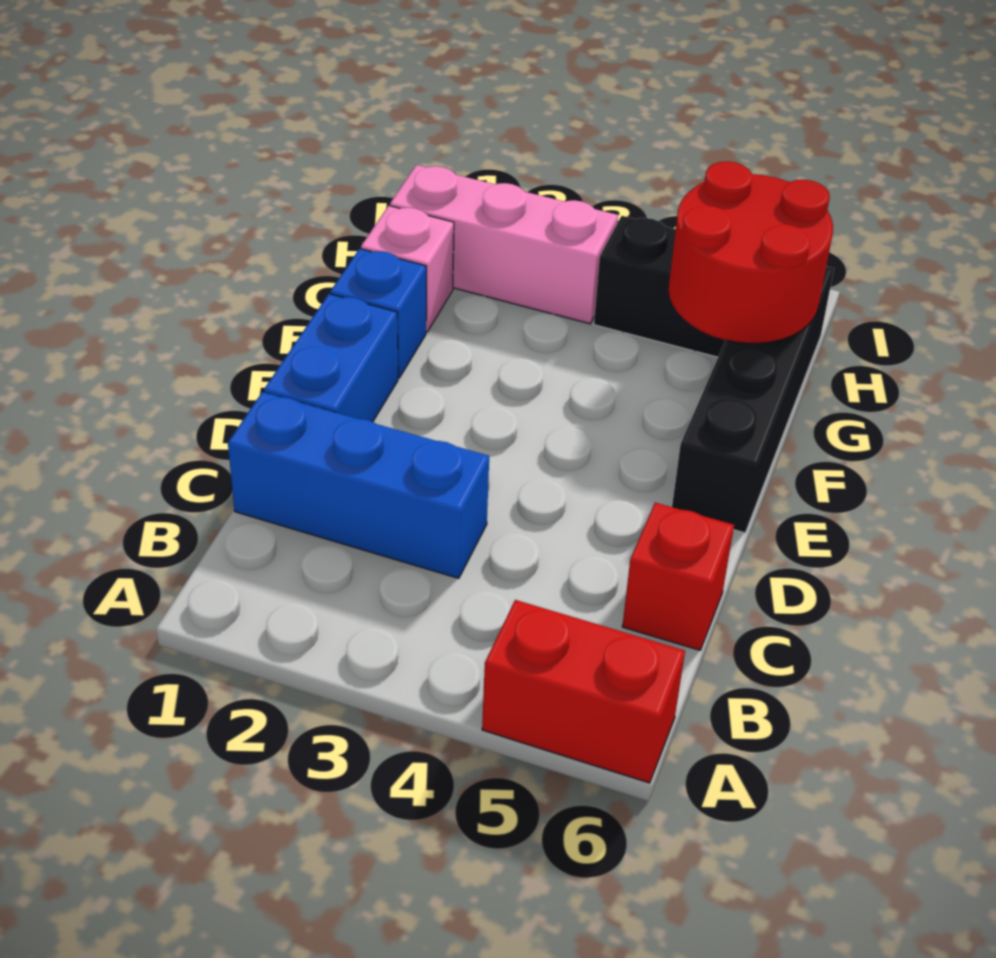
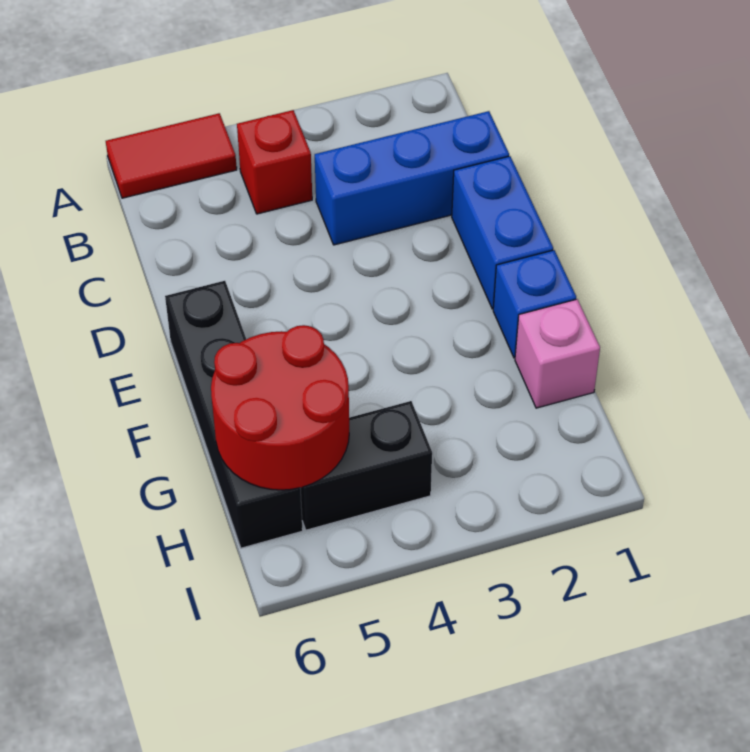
red brick A5:A6 level 1 -> red tile A5:A6 level 1
red brick C6 level 1 -> red brick B4 level 1
pink brick H1:H3 level 1 -> none

